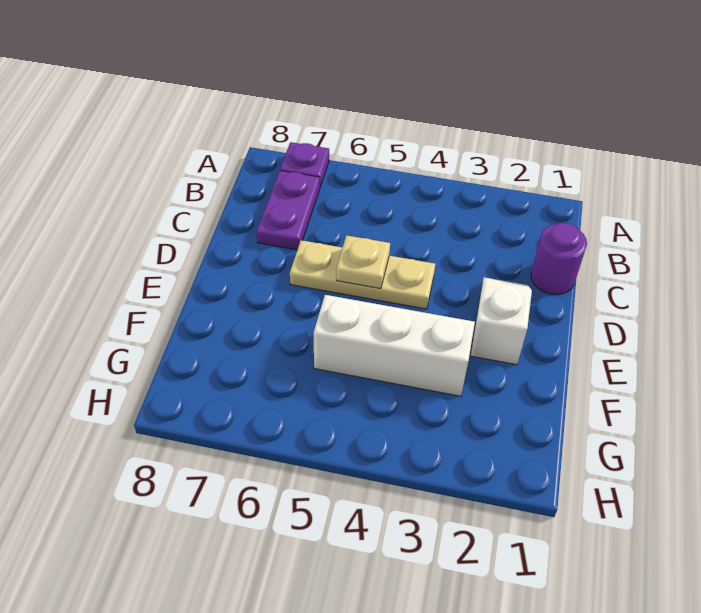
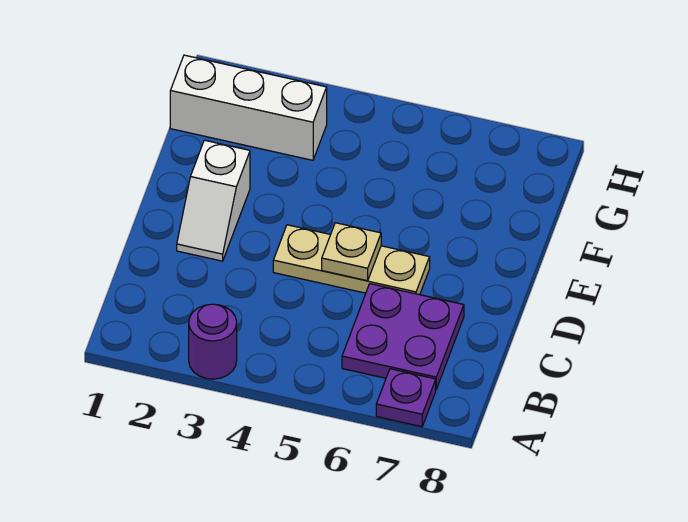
purple plate B7:C7 level 1 -> purple plate B6:C7 level 1
purple round brick C1 level 1 -> purple round brick A3 level 1
white brick F3:F5 level 1 -> white brick G1:G3 level 1

